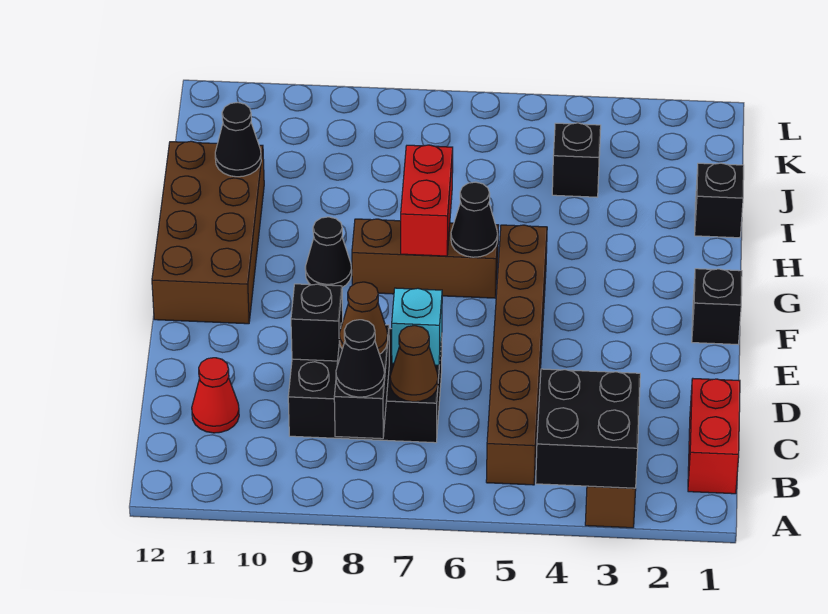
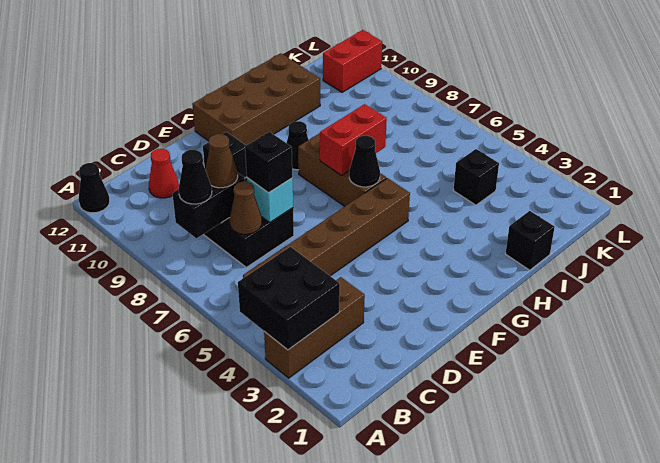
red brick B1:C1 level 1 -> red brick K11:L11 level 1
black brick F1 level 1 -> black brick D7 level 3
black cone I11 level 2 -> black cone A12 level 1

